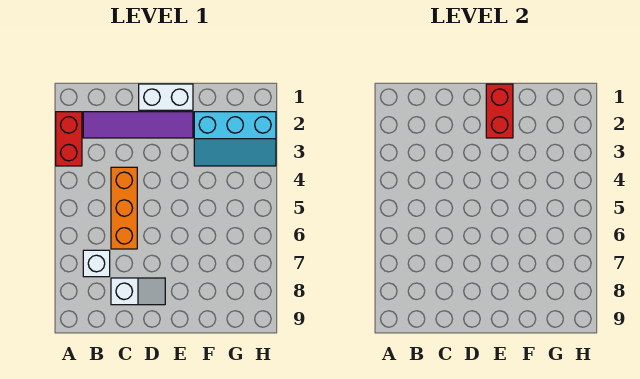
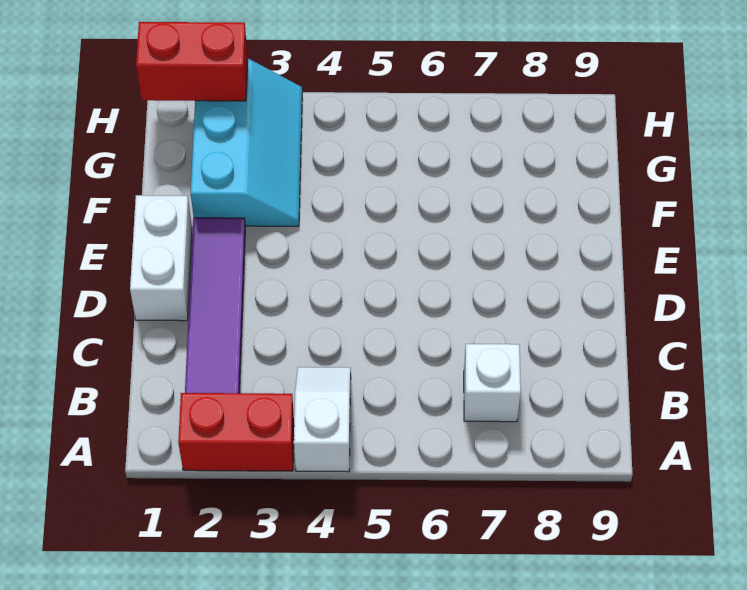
orange brick C4:C6 level 1 -> none
white slope C8:D8 level 1 top C -> white slope A4:B4 level 1 top A
red brick E1:E2 level 2 -> red brick H1:H2 level 2

